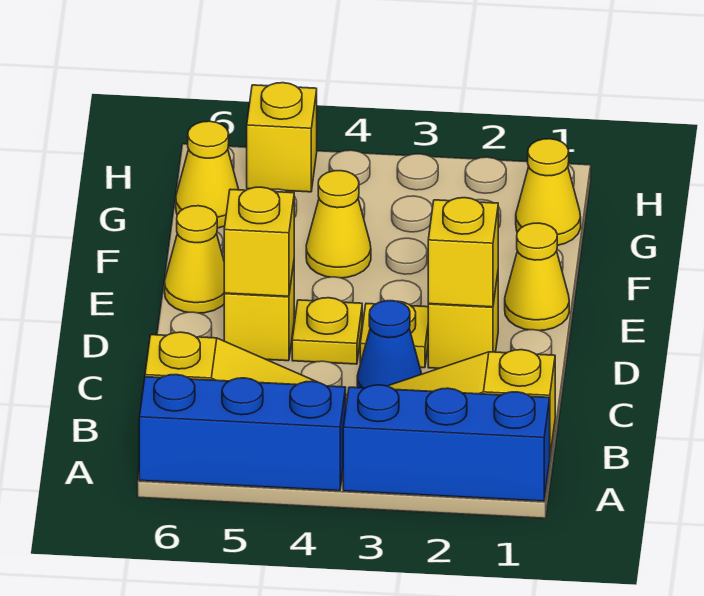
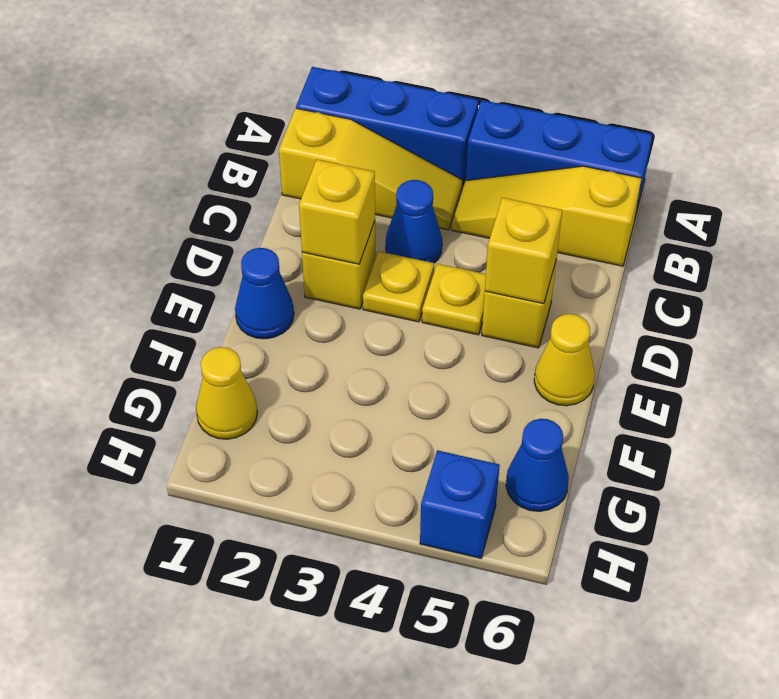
yellow cone E1 level 1 -> blue cone E1 level 1
yellow cone F4 level 1 -> none
yellow cone G6 level 1 -> blue cone G6 level 1
yellow brick H5 level 1 -> blue brick H5 level 1

